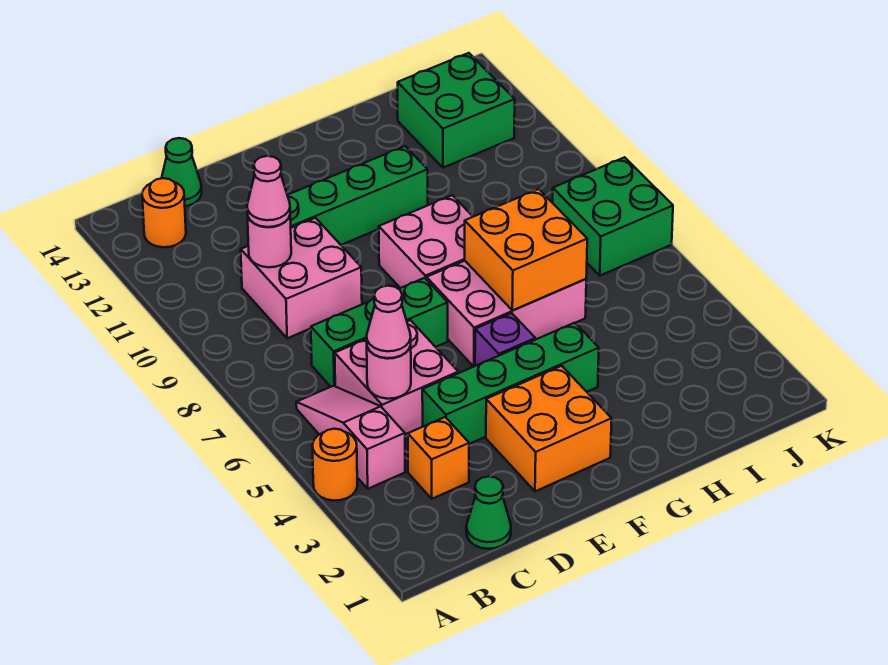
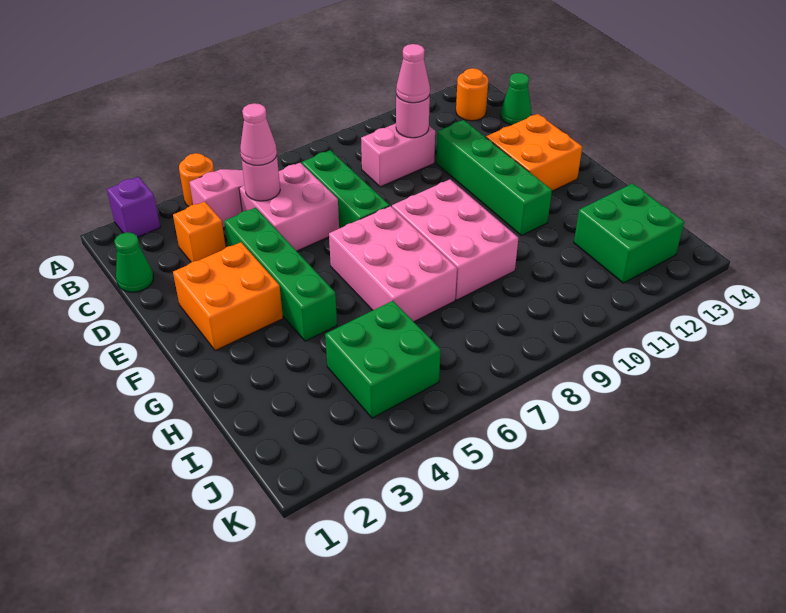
pink brick C9:D10 level 1 -> pink brick C9:C10 level 1
purple brick F5 level 1 -> purple brick A2 level 1
pink brick F8:G9 level 1 -> pink brick F8:H9 level 1
orange brick G6:H7 level 2 -> orange brick E12:F13 level 1
green brick J7:K8 level 1 -> green brick I4:J5 level 1

